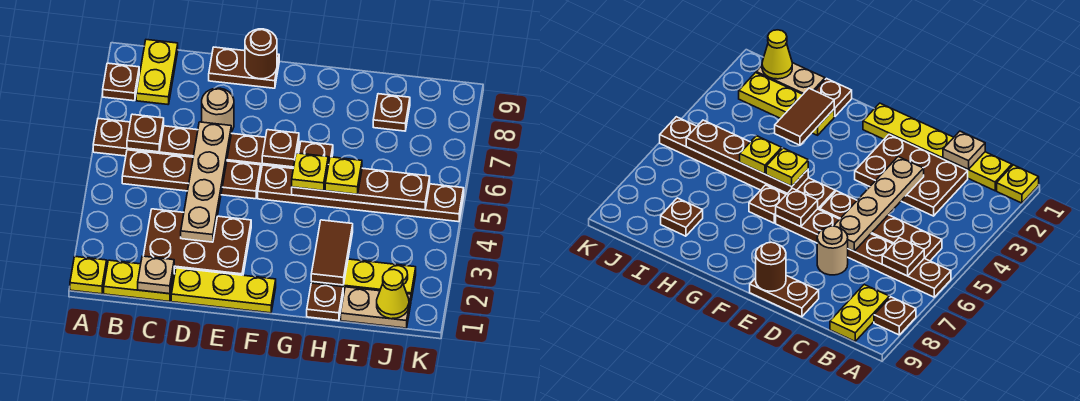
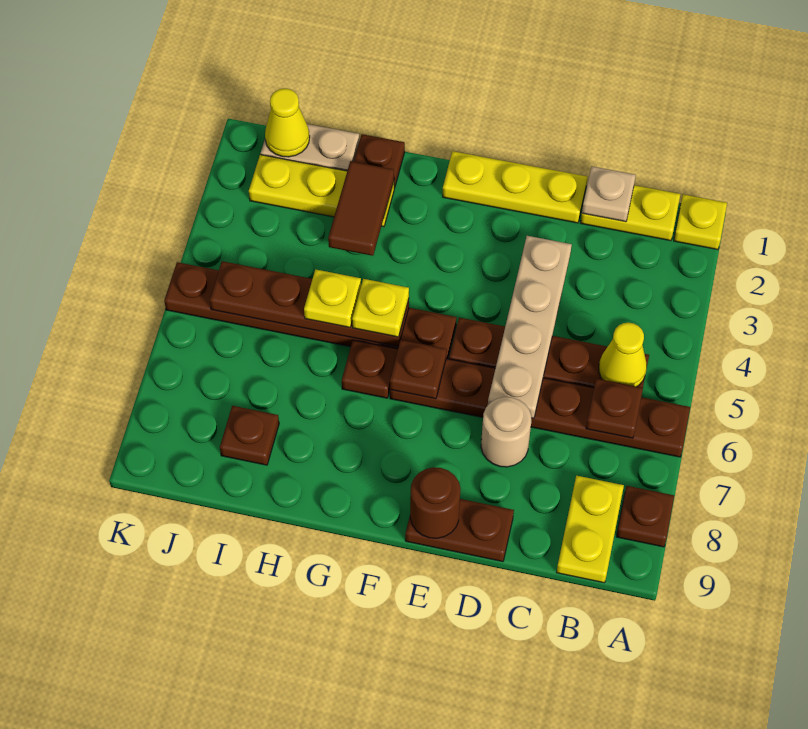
none -> yellow cone B5 level 2
brown plate C2:E3 level 1 -> none

